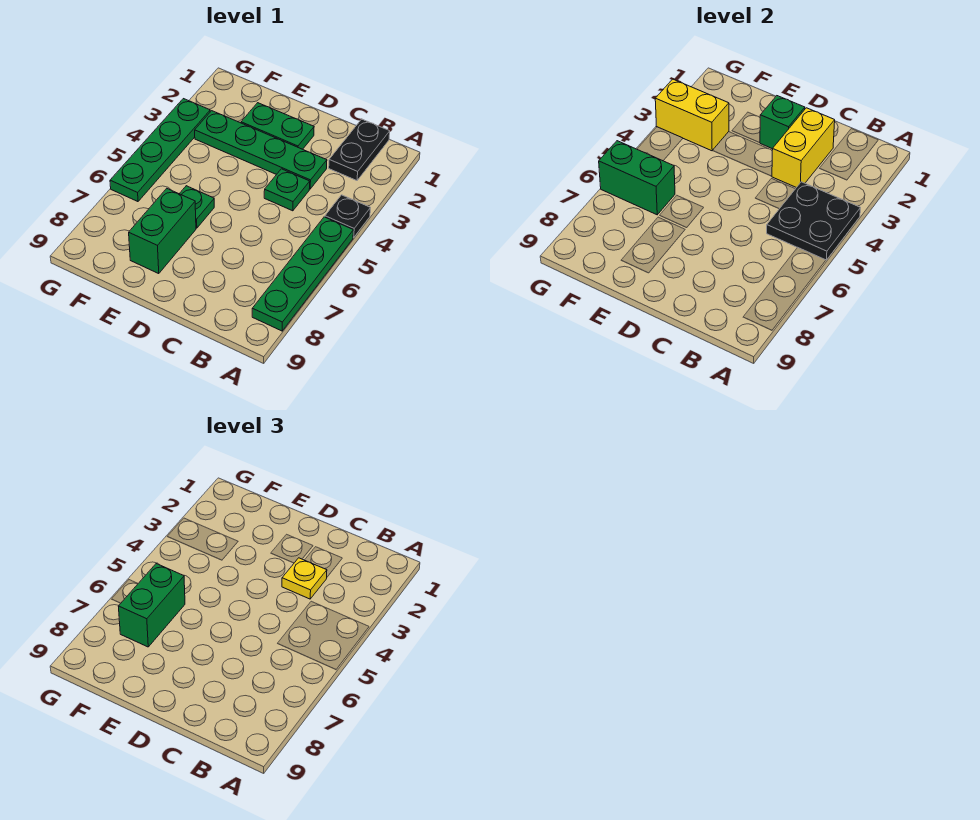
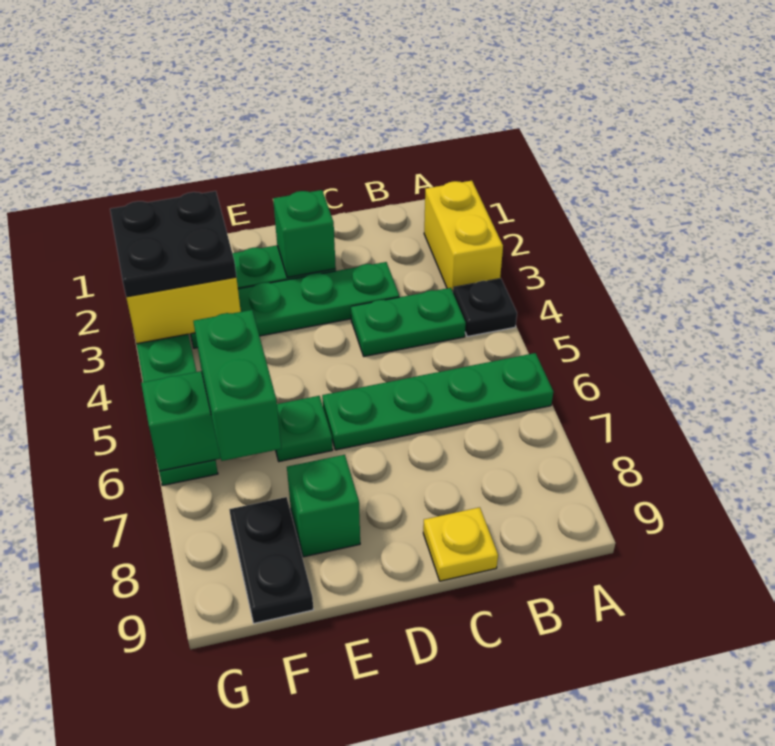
black plate A4:B5 level 2 -> black plate F2:G3 level 3
green plate A5:A8 level 1 -> green plate A6:D6 level 1
black plate B1:B2 level 1 -> black plate F8:F9 level 1
yellow brick C2:C3 level 2 -> yellow brick A2:A3 level 1
yellow plate C3 level 3 -> yellow plate C9 level 1
green plate C4 level 1 -> green plate B4:C4 level 1
green brick E7:E8 level 1 -> green brick E8 level 1

